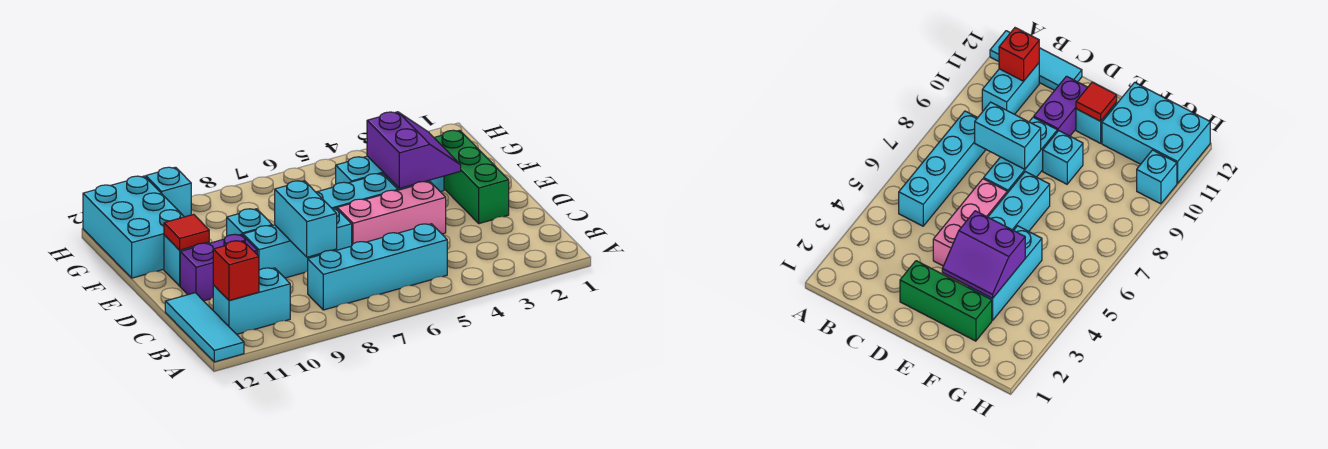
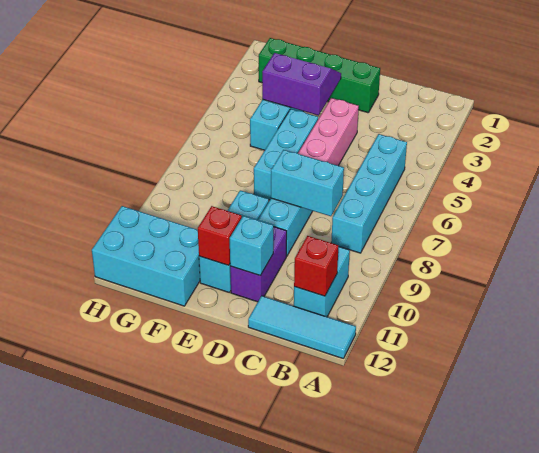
green brick D2:F2 level 1 -> green brick D2:G2 level 1
red tile E11 level 2 -> red brick E11 level 2
cyan brick H10 level 1 -> cyan brick D11 level 2

